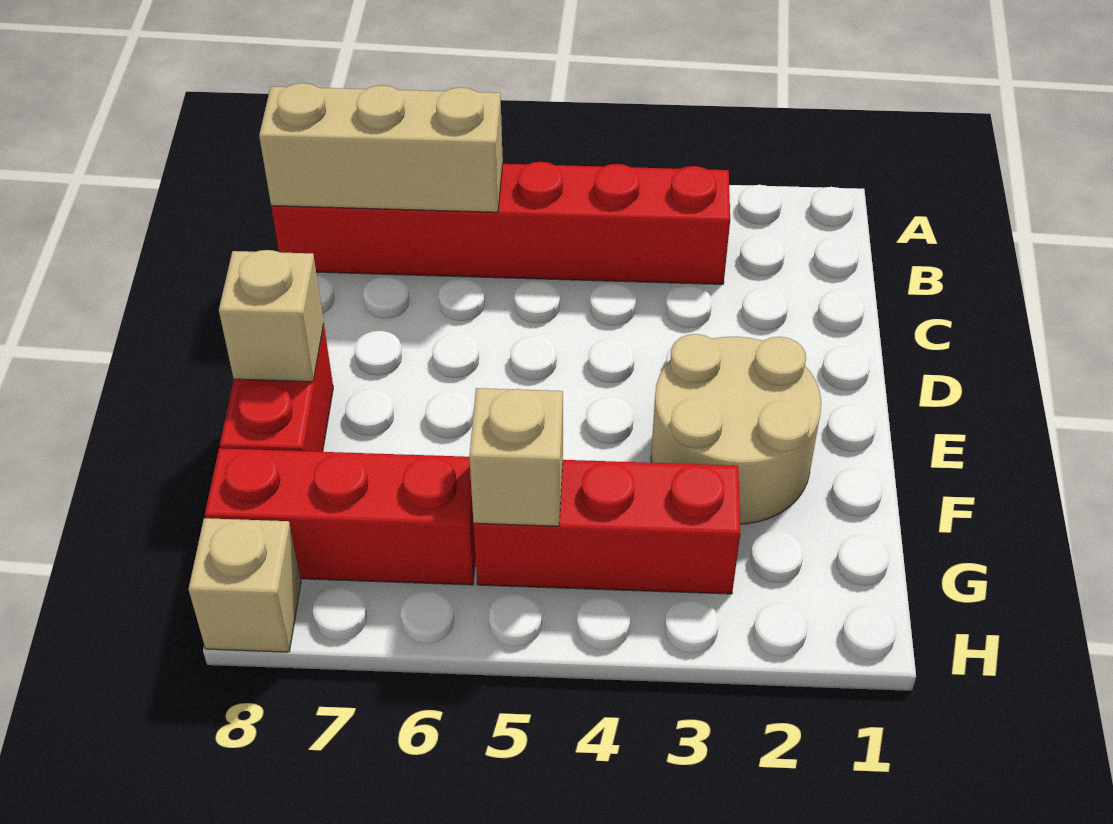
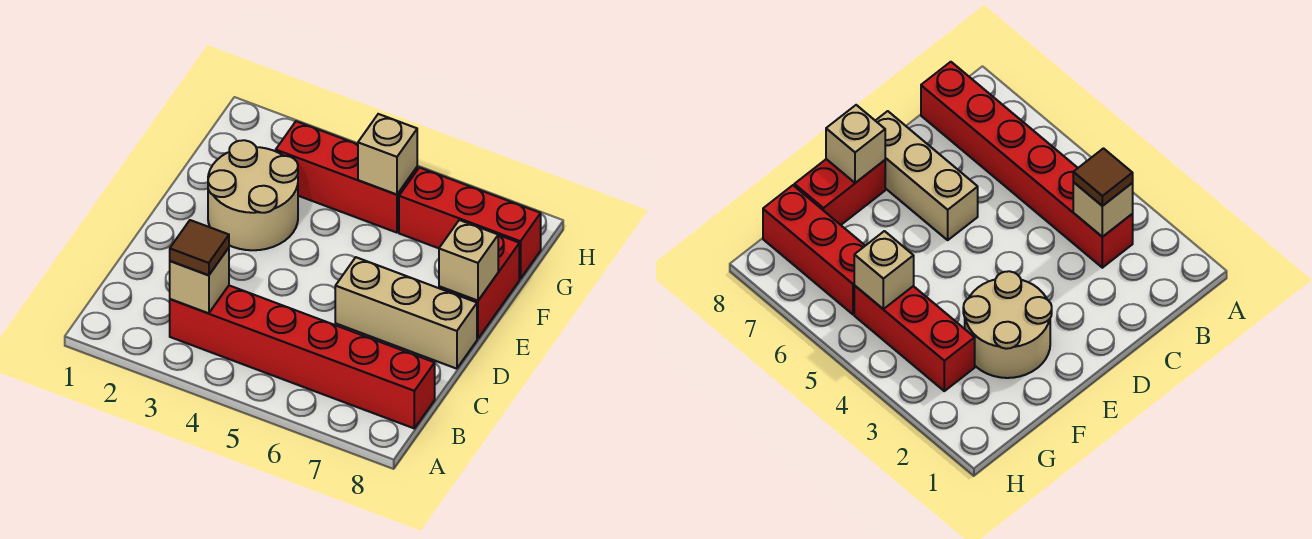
none -> brown tile B3 level 3
tan brick B6:B8 level 2 -> tan brick D6:D8 level 1
tan brick H8 level 1 -> tan brick B3 level 2

